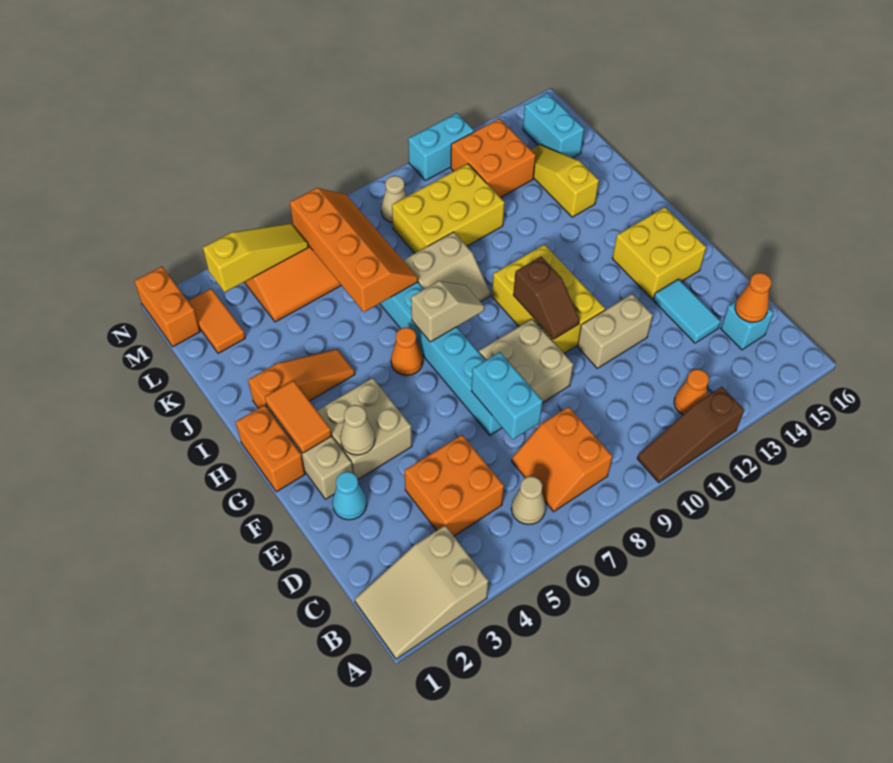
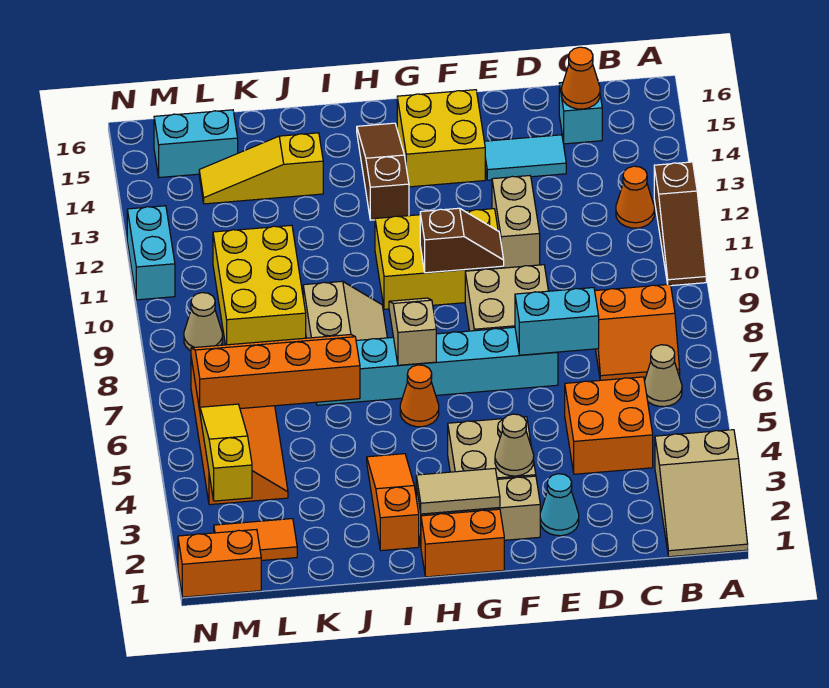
orange tile G2:H2 level 2 -> tan tile G2:H2 level 2
none -> brown slope H13:H15 level 1 top 13
orange brick L12:M13 level 1 -> none

